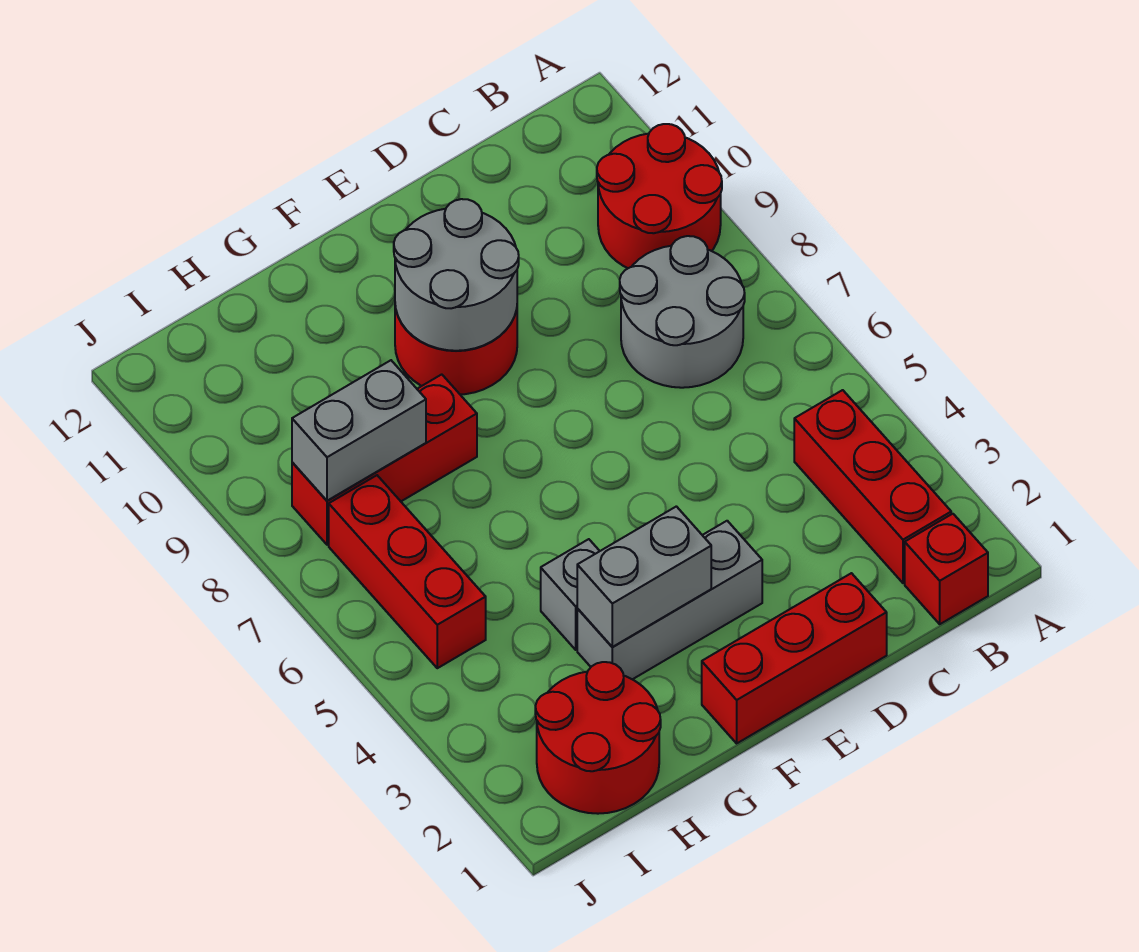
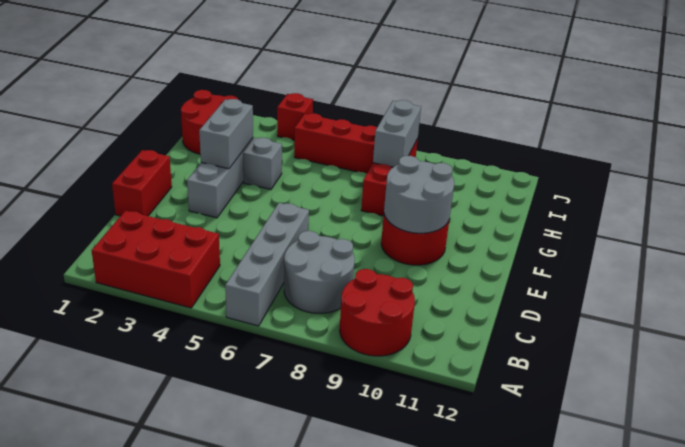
none -> grey brick A6:D6 level 1
red brick B1 level 1 -> red brick J4 level 1
red brick B2:B4 level 1 -> red brick A2:B4 level 1
red brick D1:F1 level 1 -> red brick D1:E1 level 1

